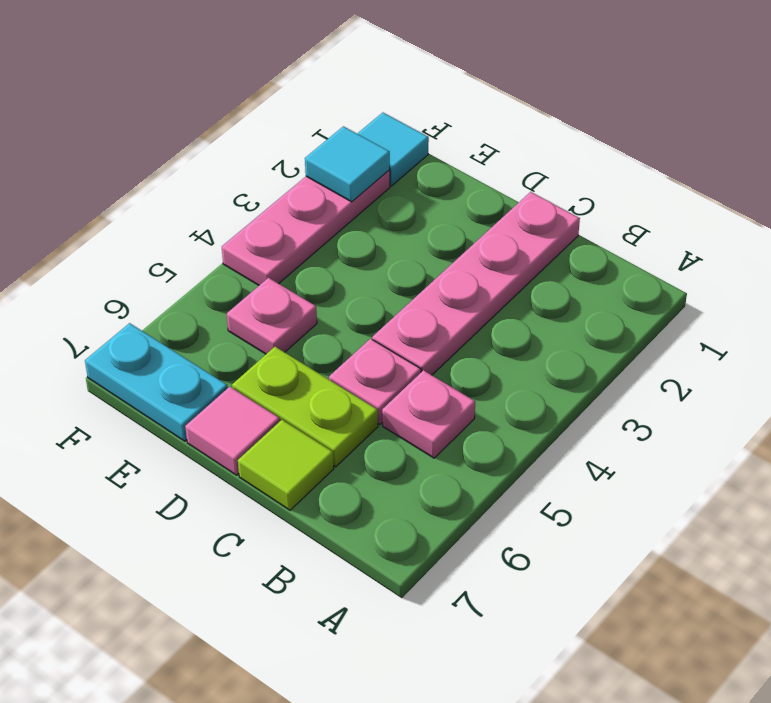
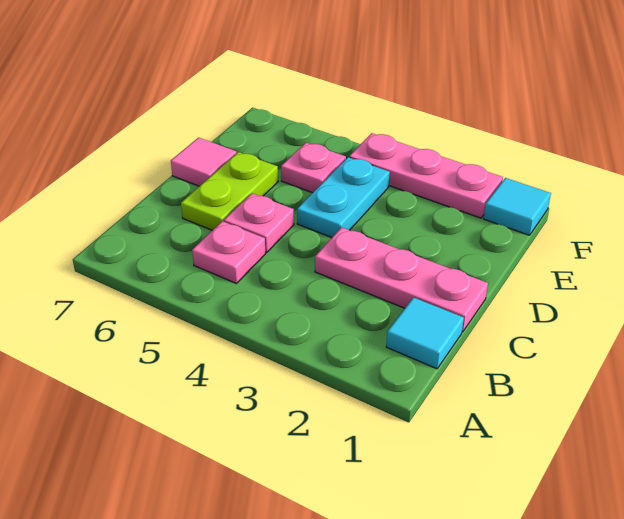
pink plate C1:C4 level 1 -> pink plate C1:C3 level 1
lime tile C7 level 1 -> none
cyan plate E7:F7 level 1 -> cyan plate D4:E4 level 1
cyan tile F2 level 2 -> cyan tile B1 level 1

